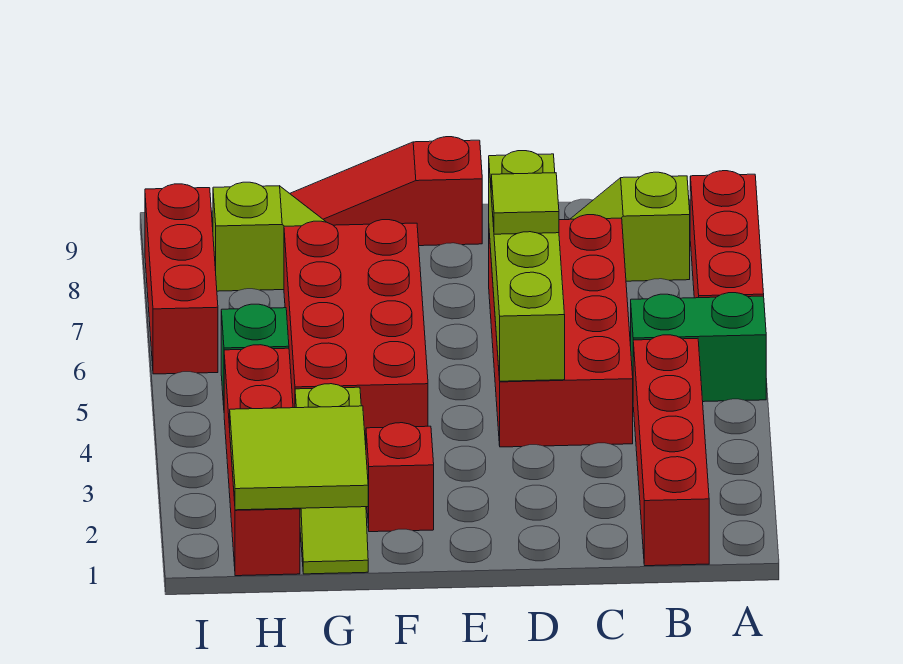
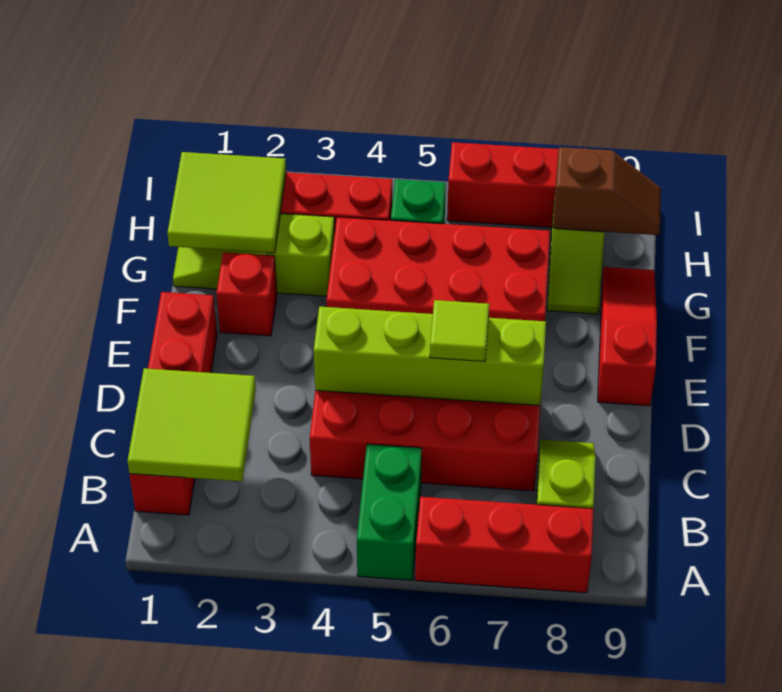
red brick B1:B4 level 1 -> red brick B1:E1 level 1
none -> lime tile B1:C2 level 2
none -> brown slope H8:H9 level 2 top 8

